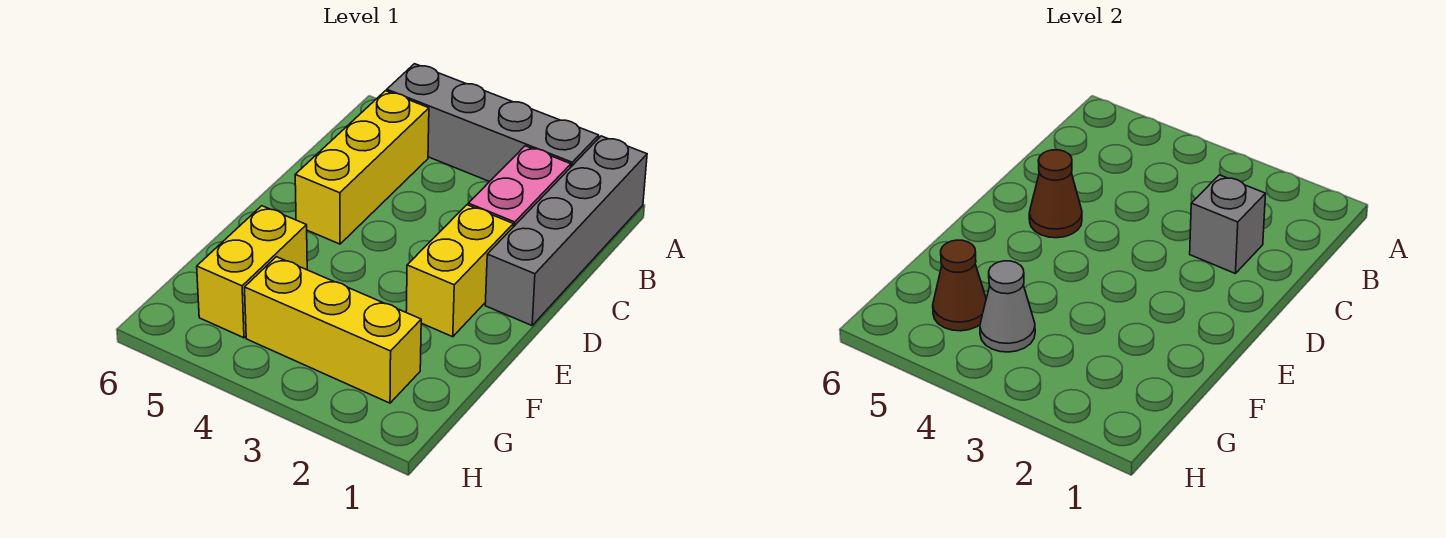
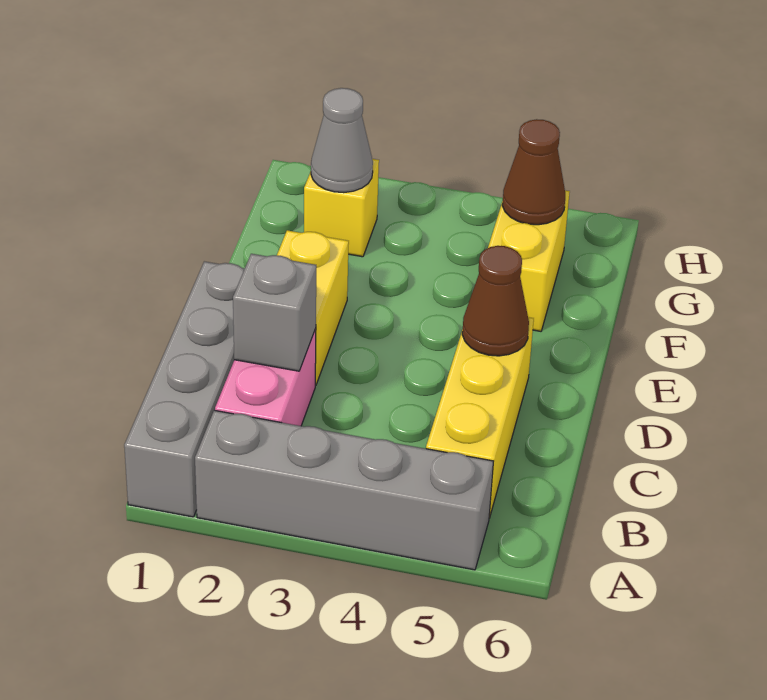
yellow brick G2:G4 level 1 -> yellow brick G2 level 1
grey cone G4 level 2 -> grey cone G2 level 2

